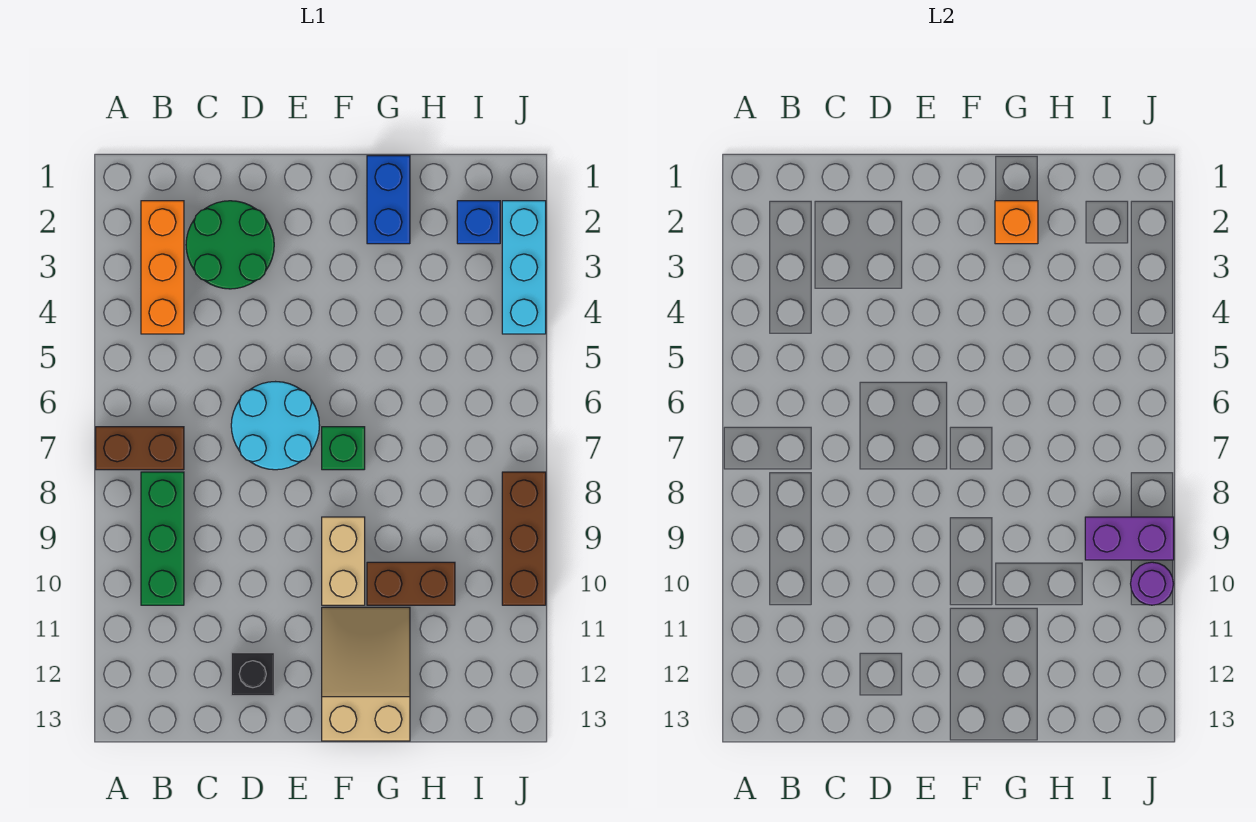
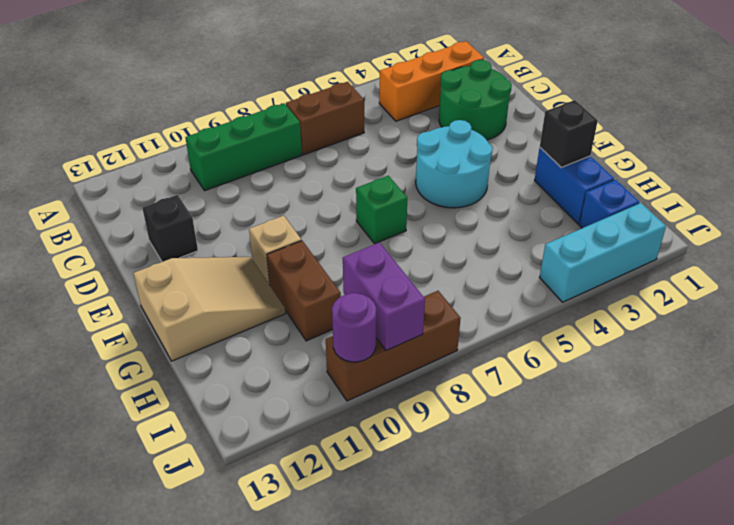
brown brick A7:B7 level 1 -> brown brick B6:B7 level 1
cyan round brick D6:E7 level 1 -> cyan round brick E4:F5 level 1
tan brick F9:F10 level 1 -> tan brick F10 level 1
blue brick G1:G2 level 1 -> blue brick G2:H2 level 1
orange brick G2 level 2 -> black brick G2 level 2

